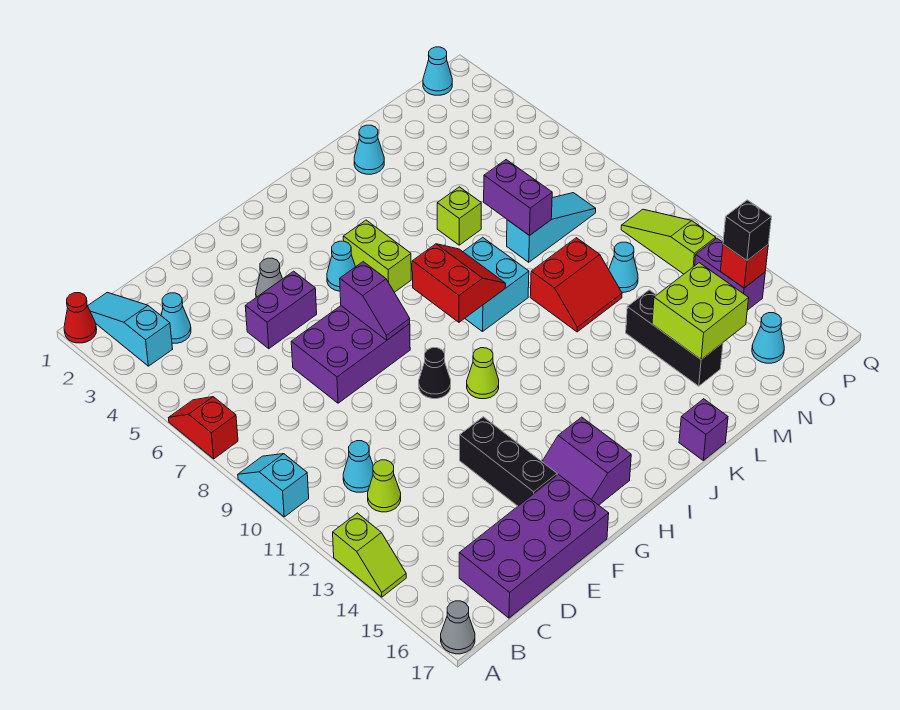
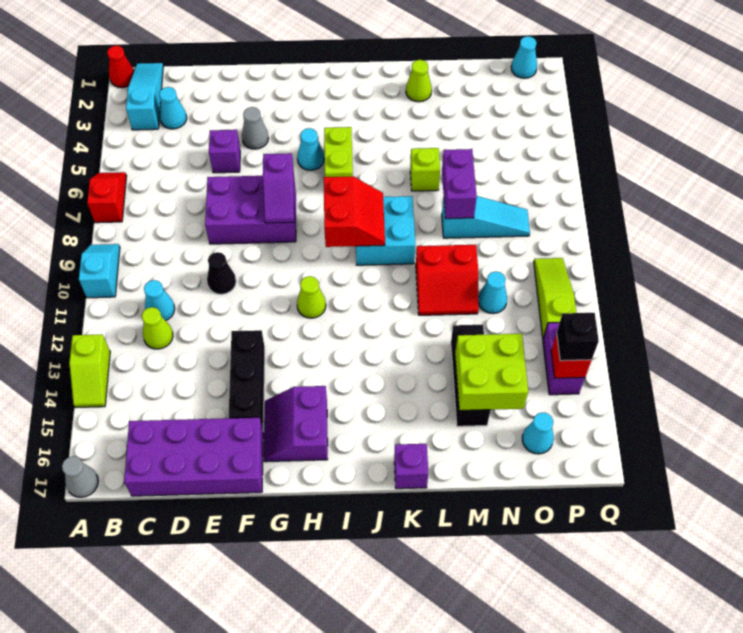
purple brick E5:F5 level 1 -> purple brick E5 level 1
black cone G10 level 1 -> black cone E10 level 1
cyan cone L2 level 1 -> lime cone L2 level 1

